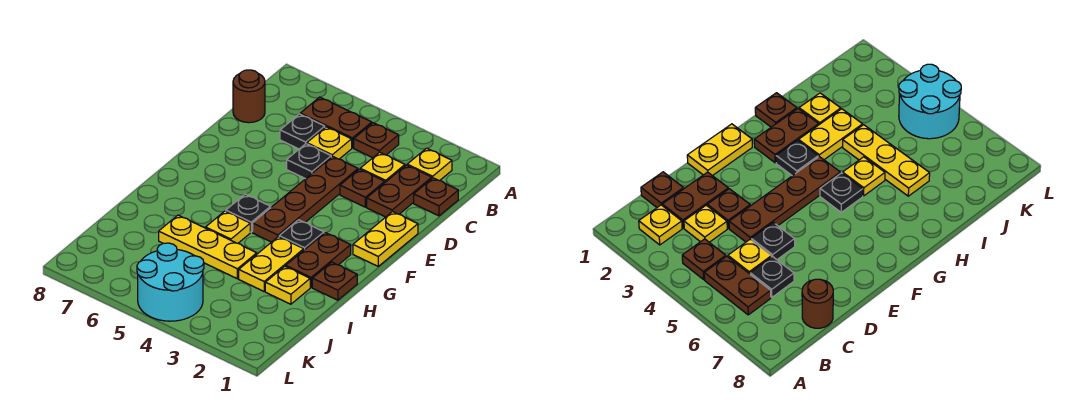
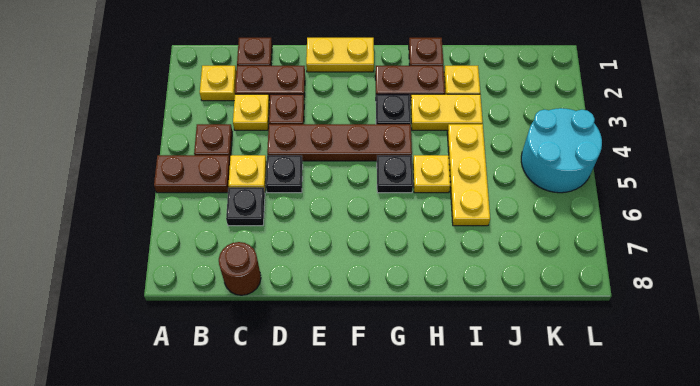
brown plate B5:B6 level 1 -> brown plate A5:B5 level 1

